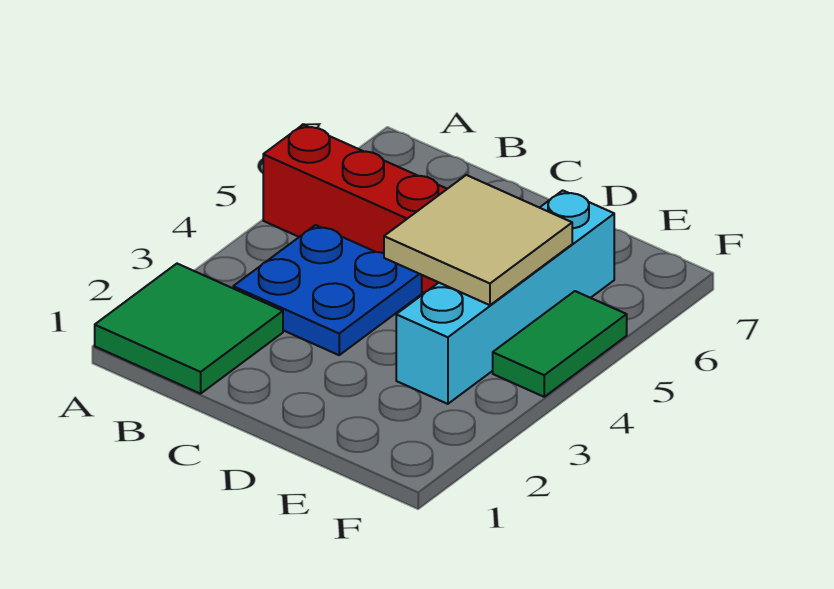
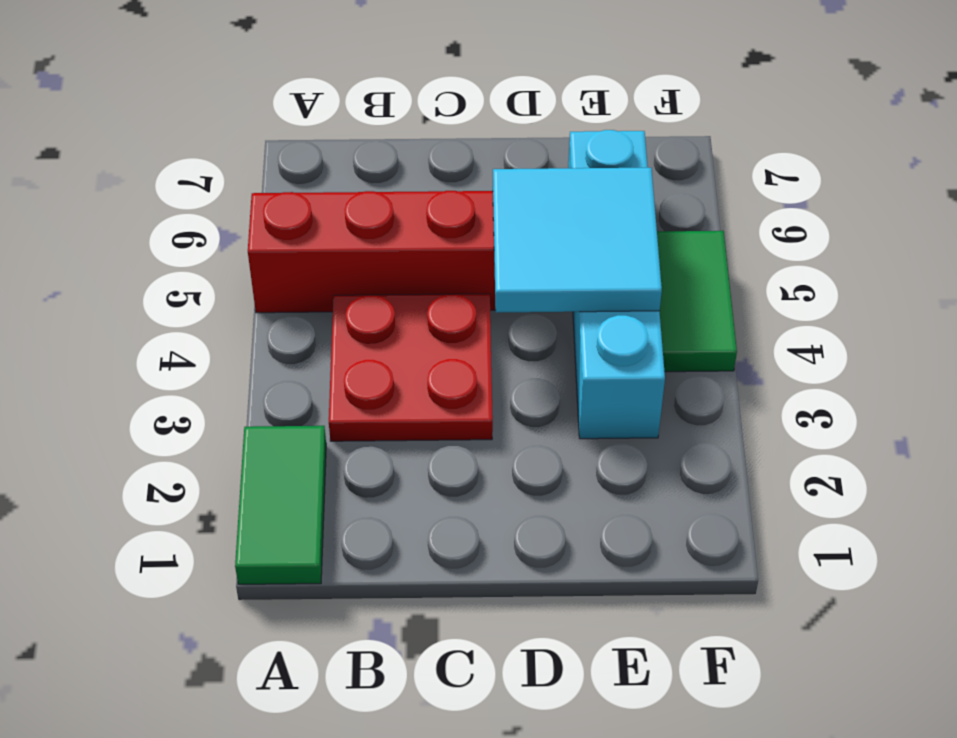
green tile A1:B2 level 1 -> green tile A1:A2 level 1
blue plate B3:C4 level 1 -> red plate B3:C4 level 1
tan tile D4:E5 level 2 -> cyan tile D4:E5 level 2

